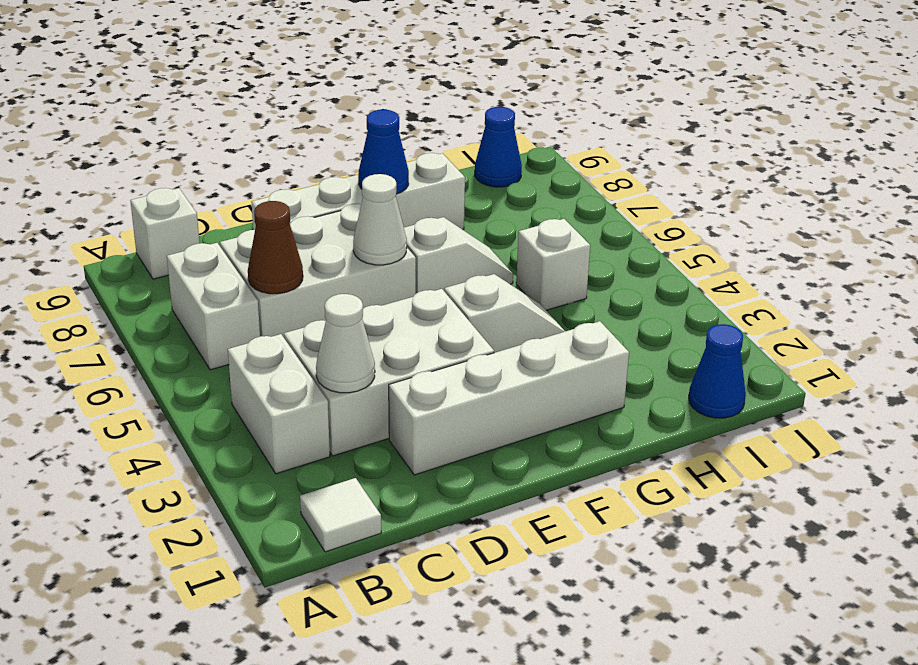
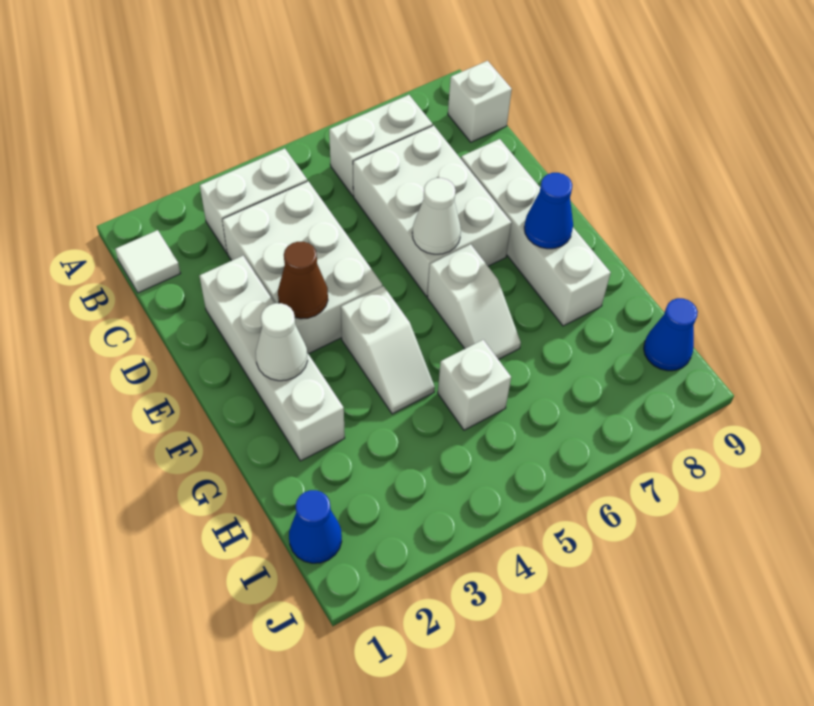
white cone C3 level 2 -> white cone F2 level 2
brown cone C6 level 2 -> brown cone E3 level 2

